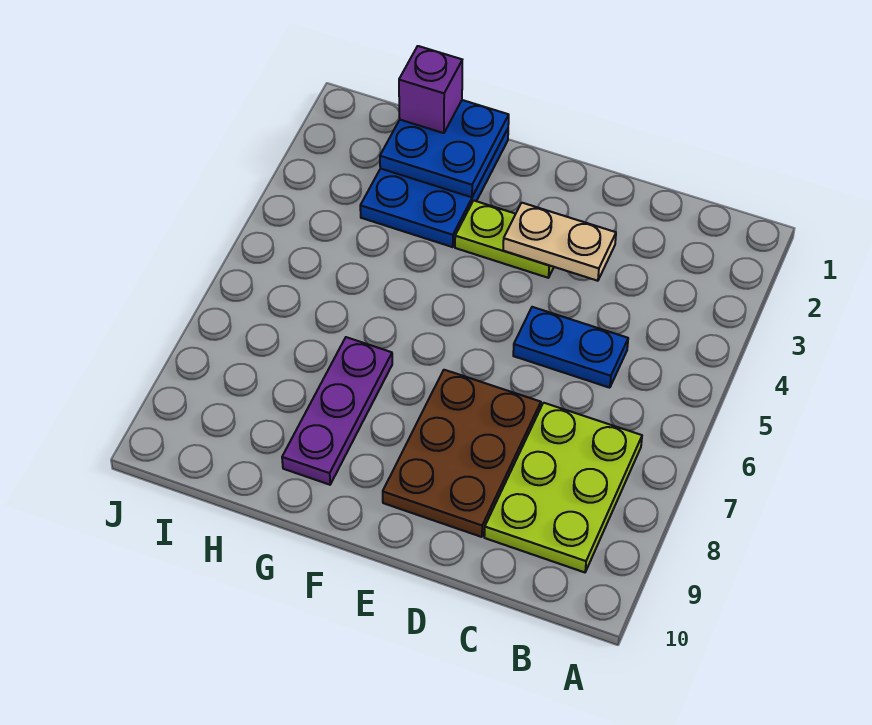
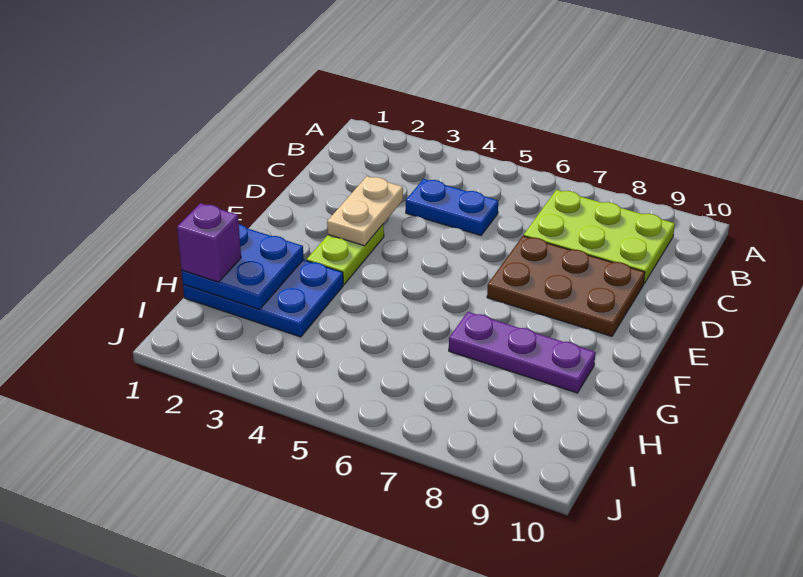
blue plate C5:D5 level 1 -> blue plate C4:C5 level 1

